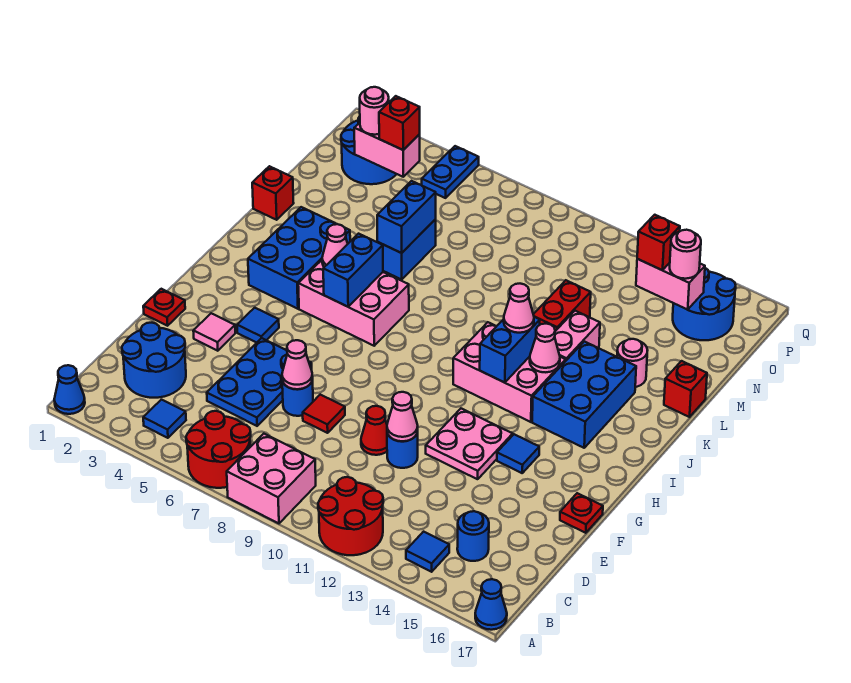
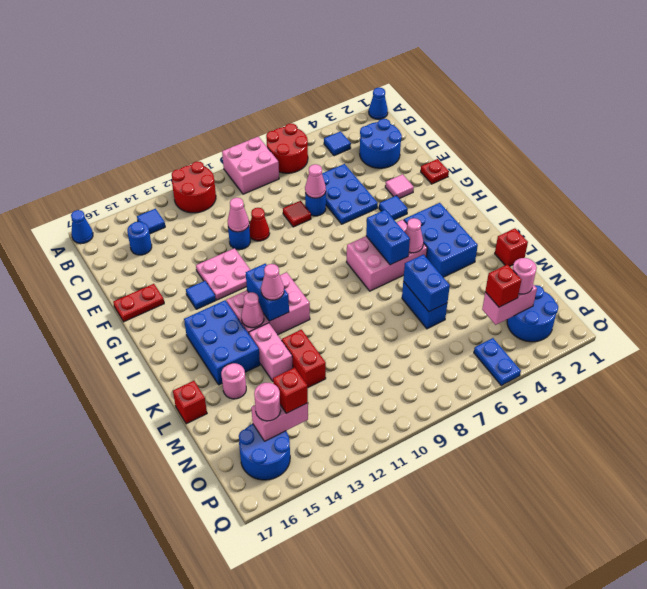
red plate F17 level 1 -> red plate F16:F17 level 1

